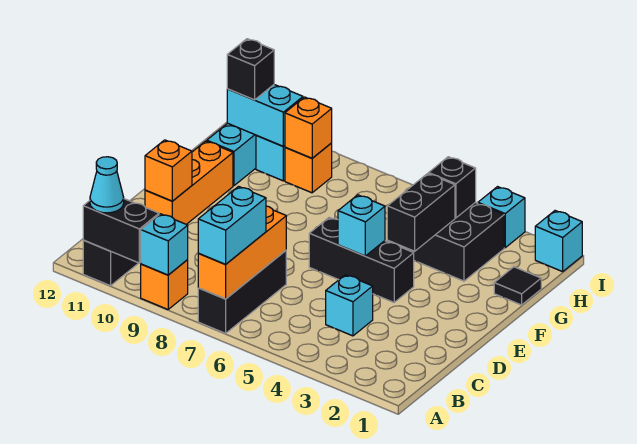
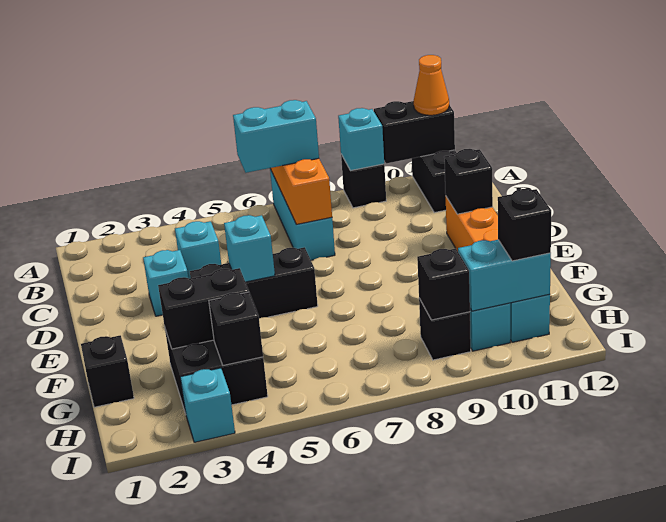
black brick A7:C7 level 1 -> cyan brick A7:C7 level 1
cyan brick A7:B7 level 3 -> cyan brick B6:B7 level 3
orange brick A9 level 1 -> black brick A9 level 1
cyan cone A11 level 3 -> orange cone A11 level 3
orange brick D11 level 2 -> black brick D11 level 2
black brick F4:G4 level 2 -> black brick G3:G4 level 2
black tile G1 level 1 -> black brick G1 level 1
orange brick H9 level 1 -> black brick H9 level 1
orange brick H9 level 2 -> black brick H9 level 2
cyan brick I1 level 1 -> cyan brick D3 level 1

